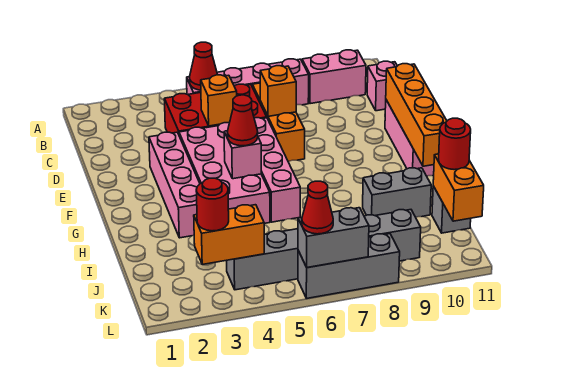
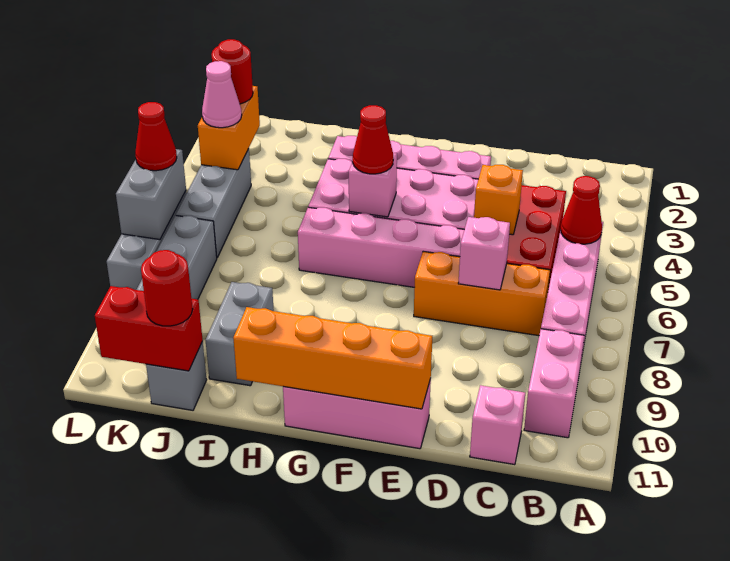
orange brick D7 level 2 -> pink brick D7 level 2
orange brick J11:K11 level 2 -> red brick J11:K11 level 2
none -> pink cone K4 level 3

